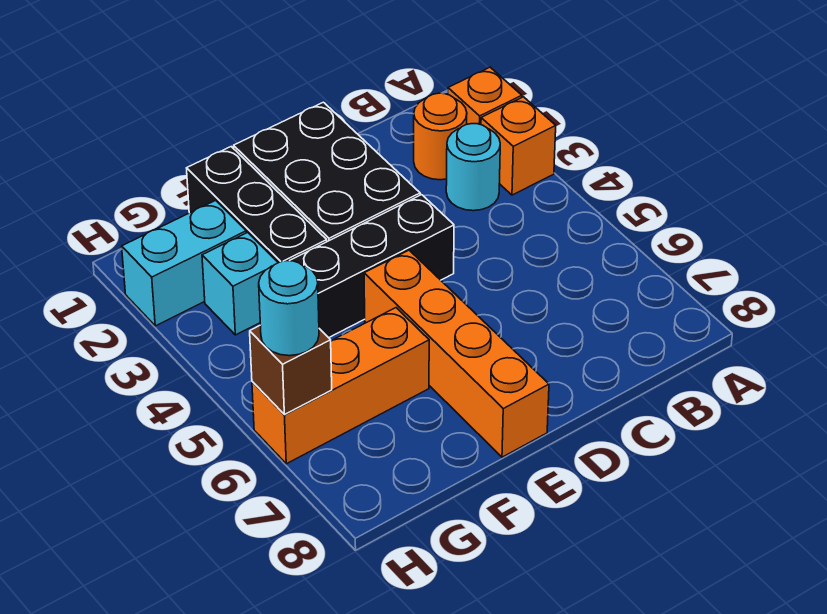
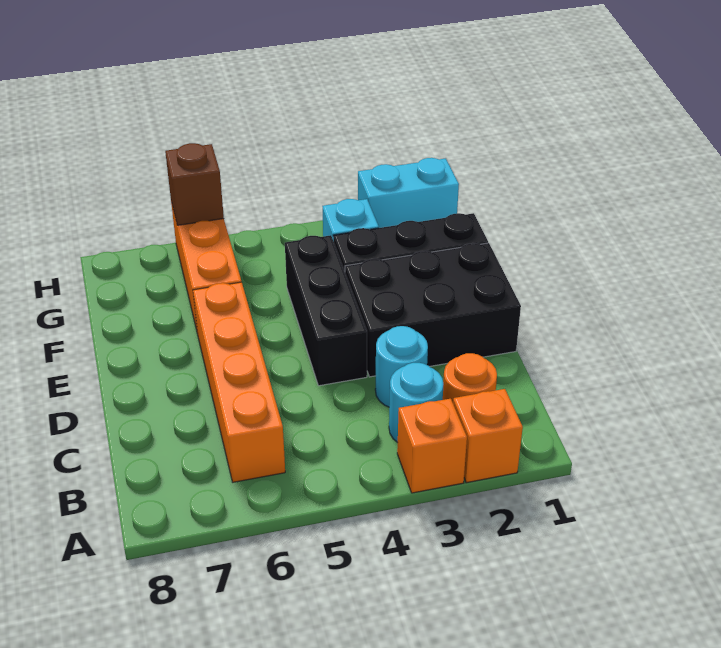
orange brick E5:E8 level 1 -> orange brick B6:E6 level 1
cyan brick G2:H2 level 1 -> cyan brick H1:H2 level 1
cyan round brick H6 level 3 -> cyan round brick C3 level 1

